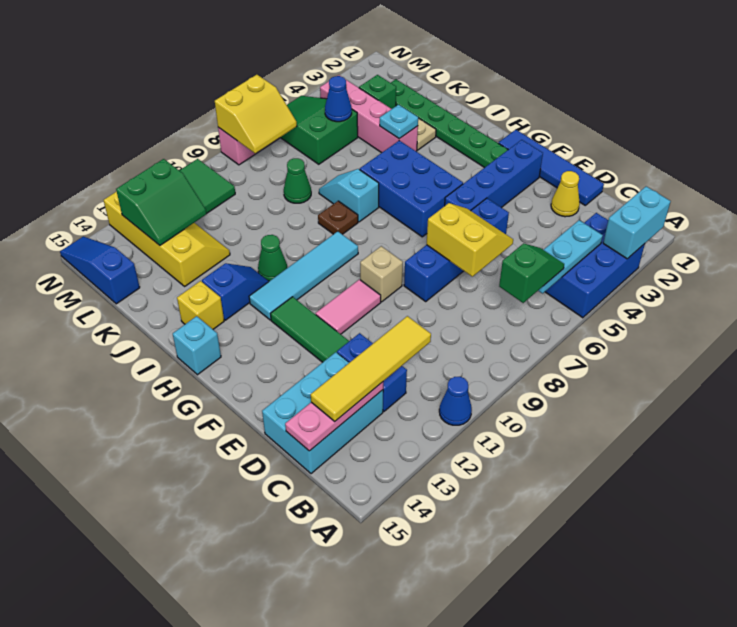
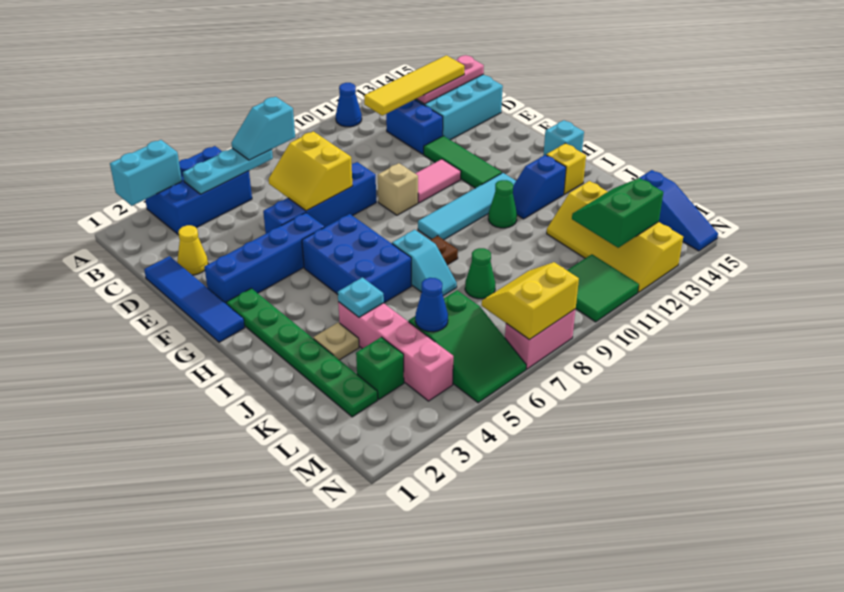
green slope B6:B7 level 3 top 7 -> cyan slope B6:B7 level 3 top 7

